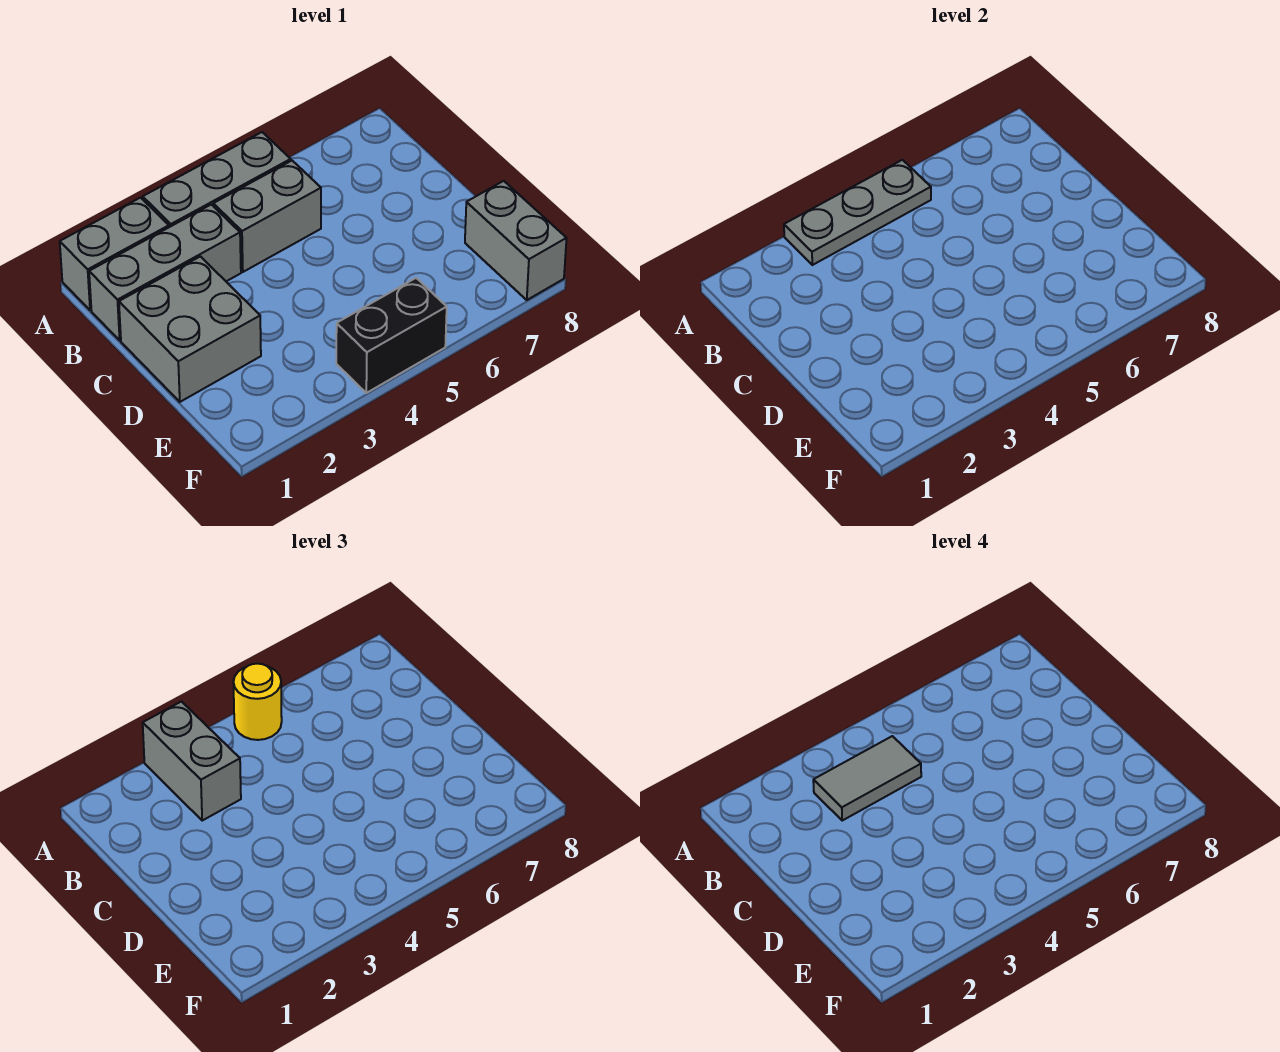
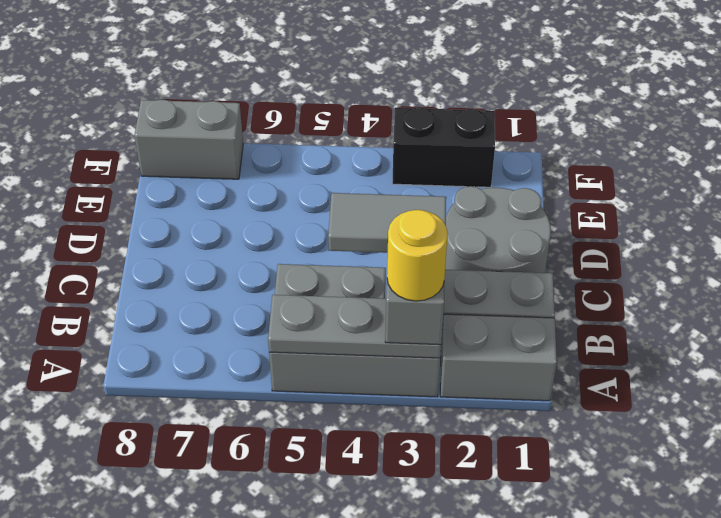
yellow round brick A5 level 3 -> yellow round brick A3 level 4
grey brick C1:D2 level 1 -> grey round brick C1:D2 level 1
grey brick E8:F8 level 1 -> grey brick F7:F8 level 1
black brick F4:F5 level 1 -> black brick F2:F3 level 1

